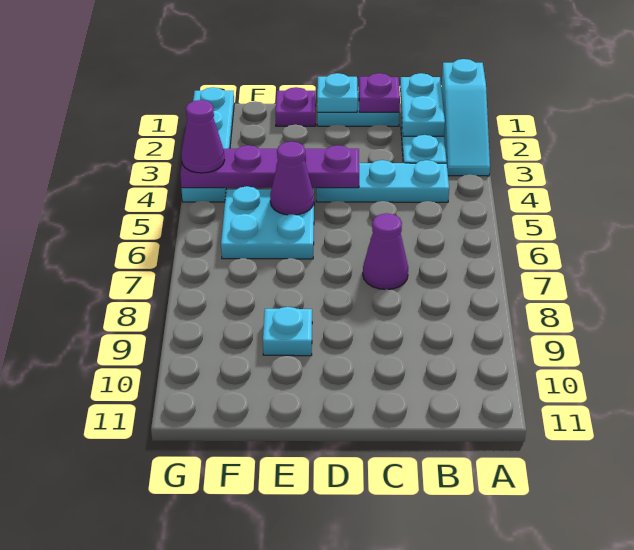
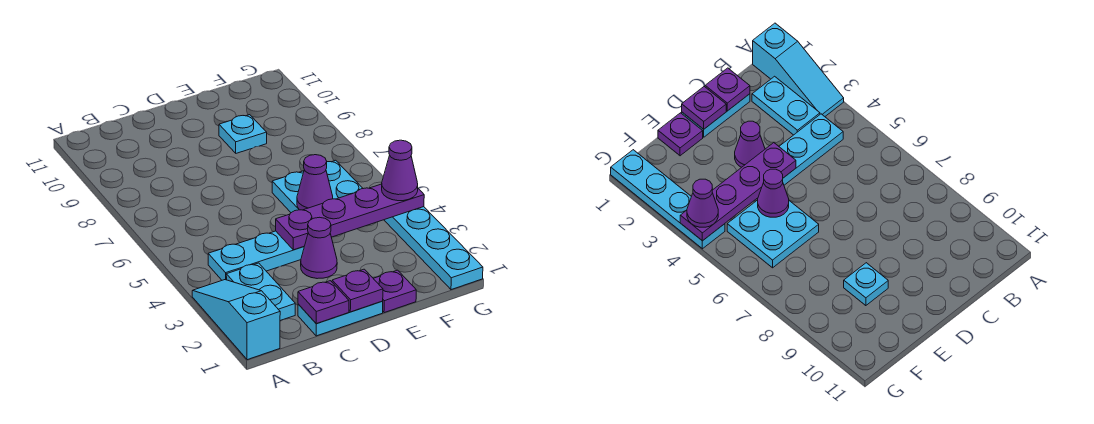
cyan plate B1:B2 level 2 -> none
purple cone C7 level 1 -> purple cone D3 level 1
cyan plate D1 level 2 -> purple plate D1 level 2

